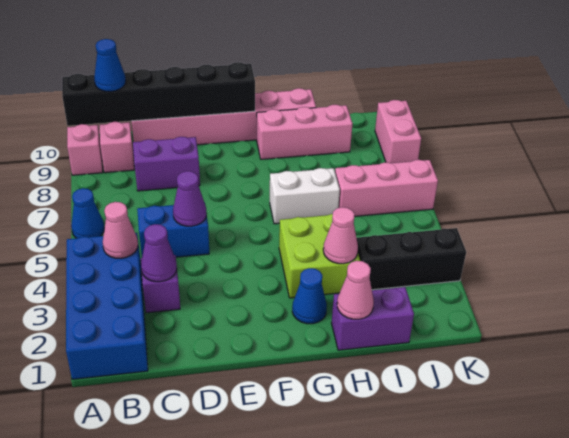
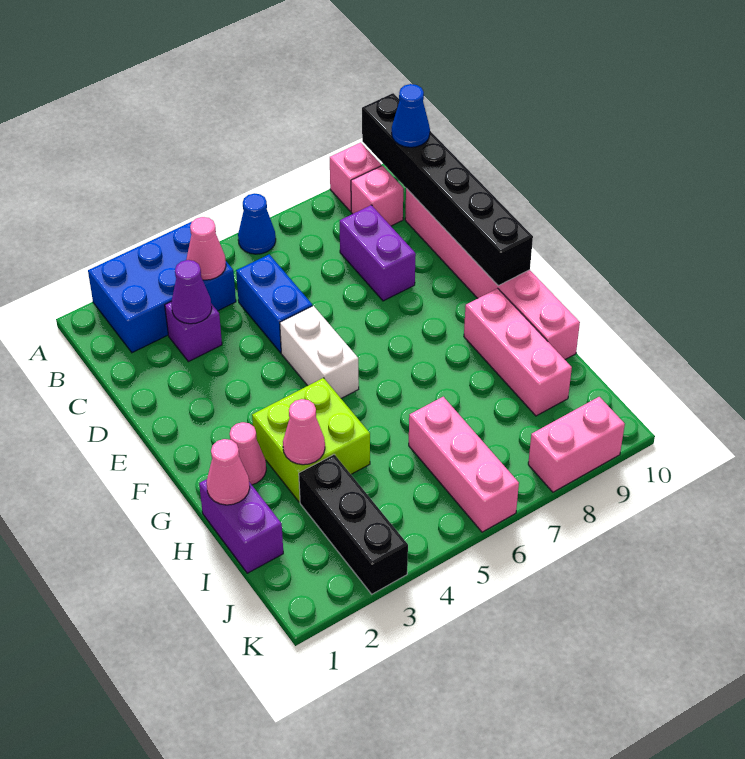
blue brick A1:B4 level 1 -> blue brick A2:B4 level 1
purple cone D5 level 2 -> none
blue cone G2 level 1 -> pink cone G2 level 1
white brick G6:H6 level 1 -> white brick E5:F5 level 1

